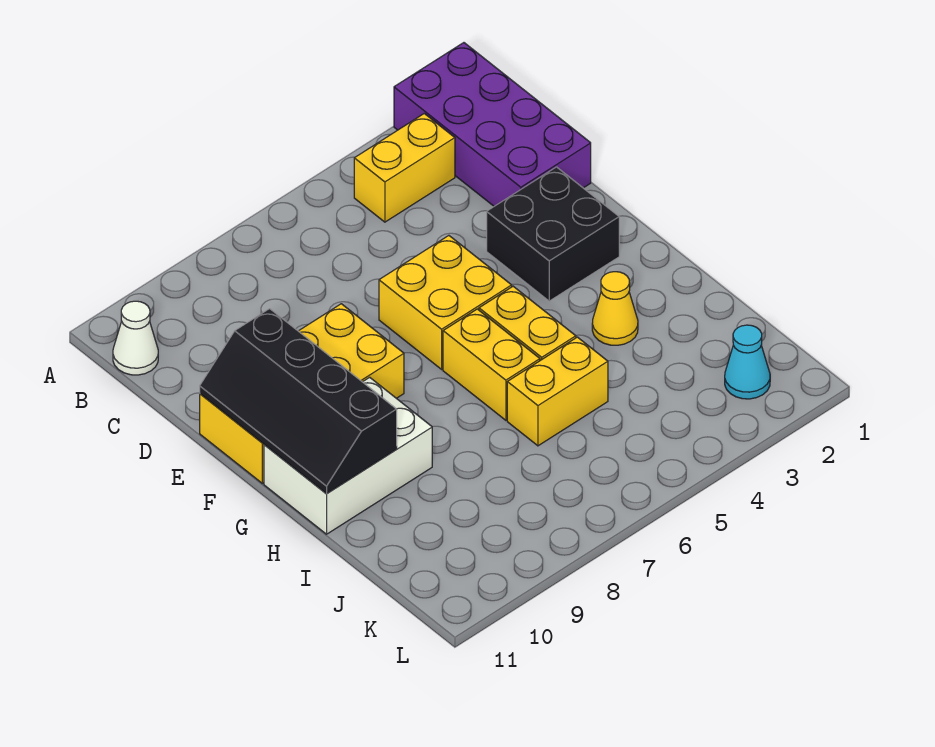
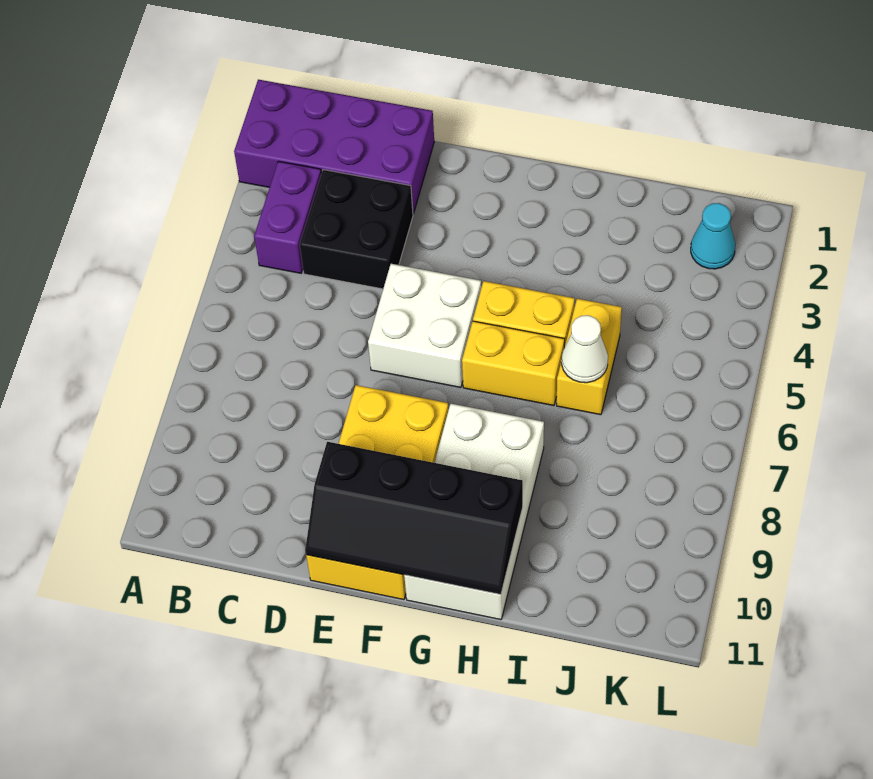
yellow brick B3:B4 level 1 -> purple brick B3:B4 level 1
white cone B11 level 1 -> white cone I6 level 2
black brick E2:F3 level 1 -> black brick C3:D4 level 1
yellow brick E5:F6 level 1 -> white brick E5:F6 level 1
white brick G9:H11 level 1 -> white brick G8:H11 level 1
yellow cone H3 level 1 -> none

